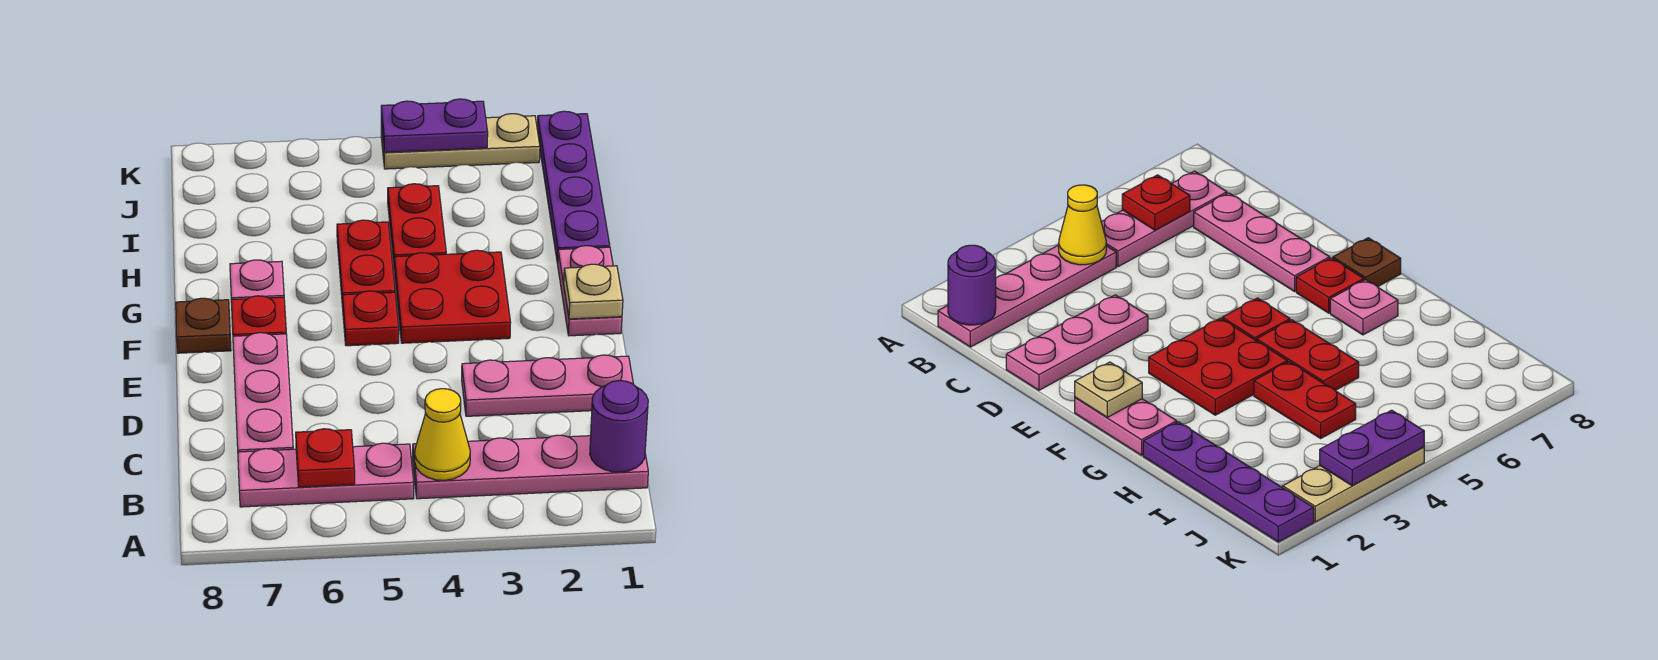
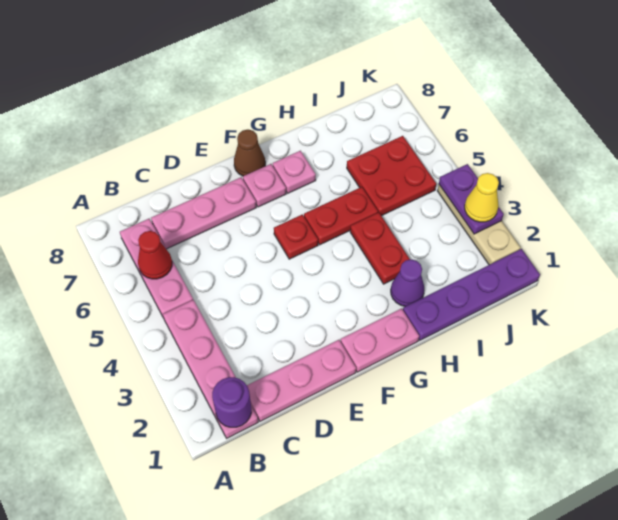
yellow cone B4 level 2 -> yellow cone K3 level 3
red plate B6 level 2 -> red cone B6 level 2
pink plate D1:D3 level 1 -> pink plate C1:E1 level 1
tan plate F1 level 2 -> none
red plate F3:G4 level 1 -> red plate I5:J6 level 1
red plate F7 level 1 -> pink plate F7 level 1
brown plate F8 level 1 -> brown cone F8 level 1
none -> purple cone H2 level 1
red plate H4:I4 level 1 -> red plate H3:H4 level 1

